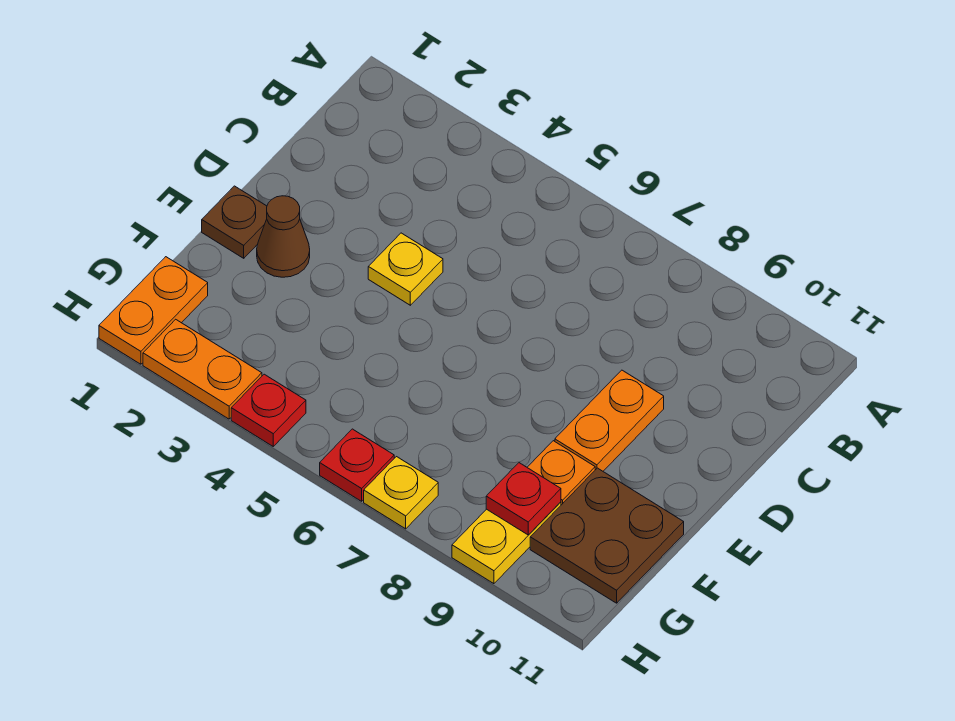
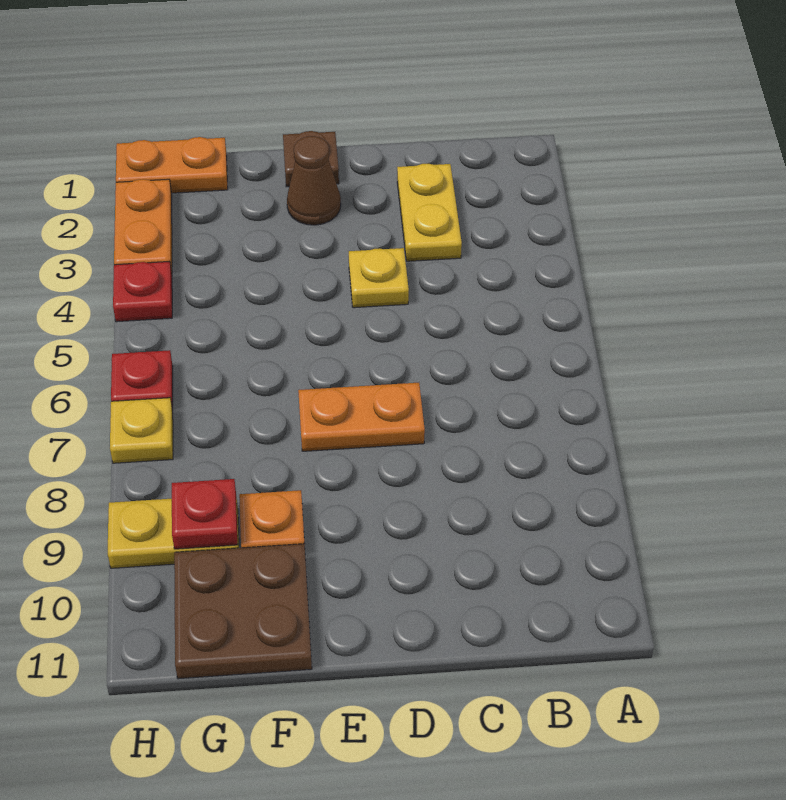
none -> yellow plate C2:C3 level 1
orange plate D9:E9 level 1 -> orange plate D7:E7 level 1

